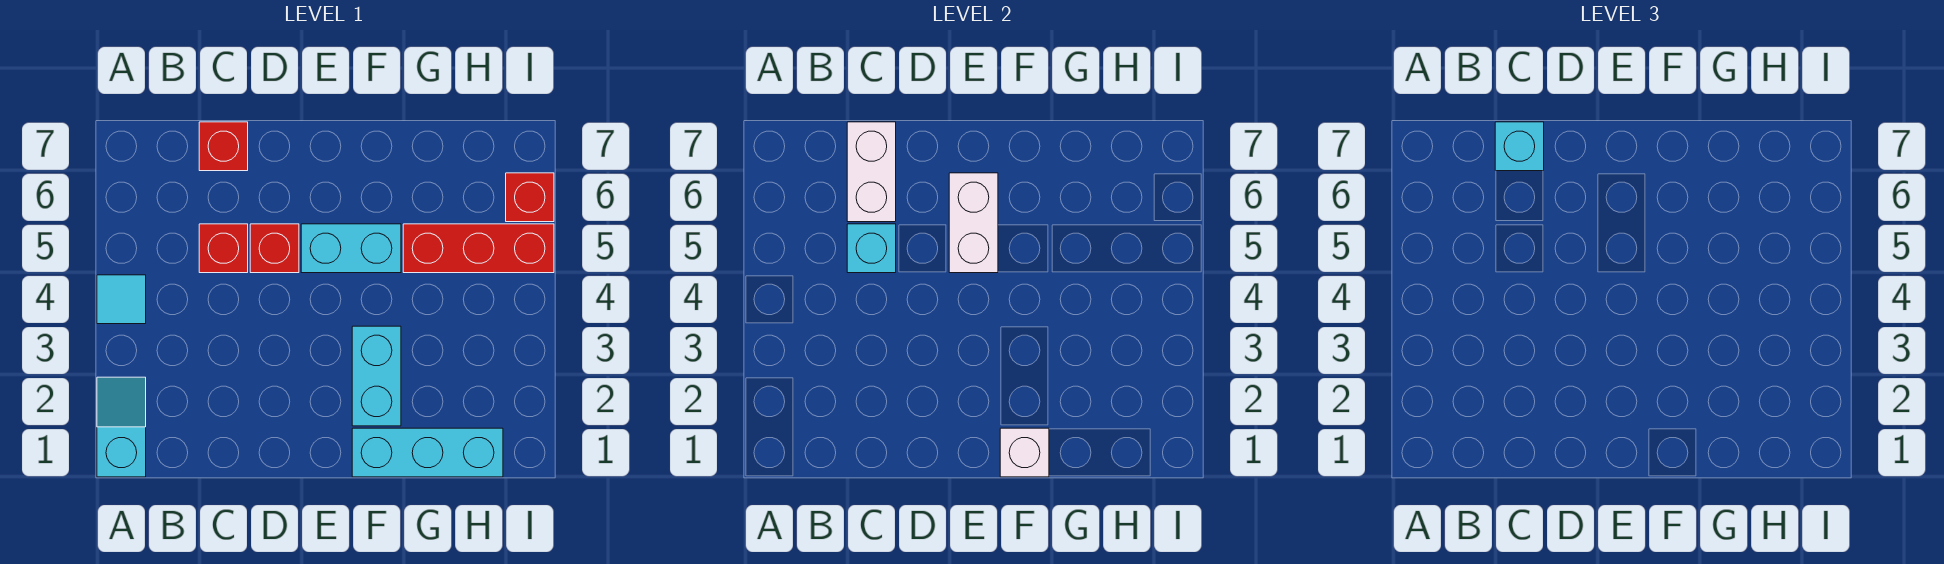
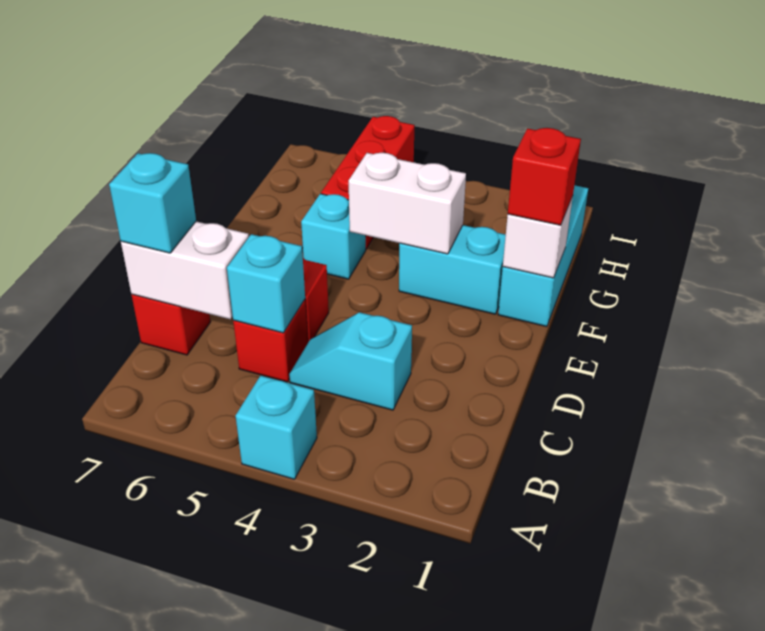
cyan slope A1:A2 level 1 top 1 -> cyan slope C3:C4 level 1 top 3
cyan tile A4 level 1 -> cyan brick A4 level 1
cyan brick E5:F5 level 1 -> cyan brick F5 level 1
white brick E5:E6 level 2 -> white brick F3:F4 level 2
red brick I6 level 1 -> red brick F1 level 3

